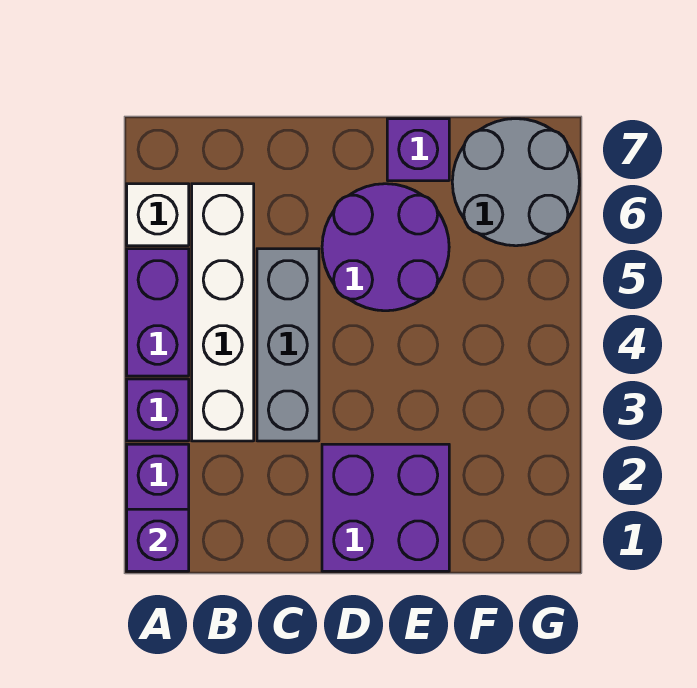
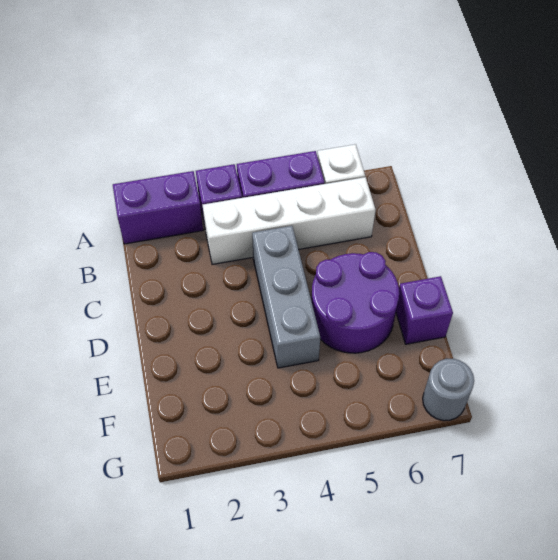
purple brick A1 level 2 -> none
grey brick C3:C5 level 1 -> grey brick C4:E4 level 1
purple brick D1:E2 level 1 -> none
grey round brick F6:G7 level 1 -> grey round brick G7 level 1

